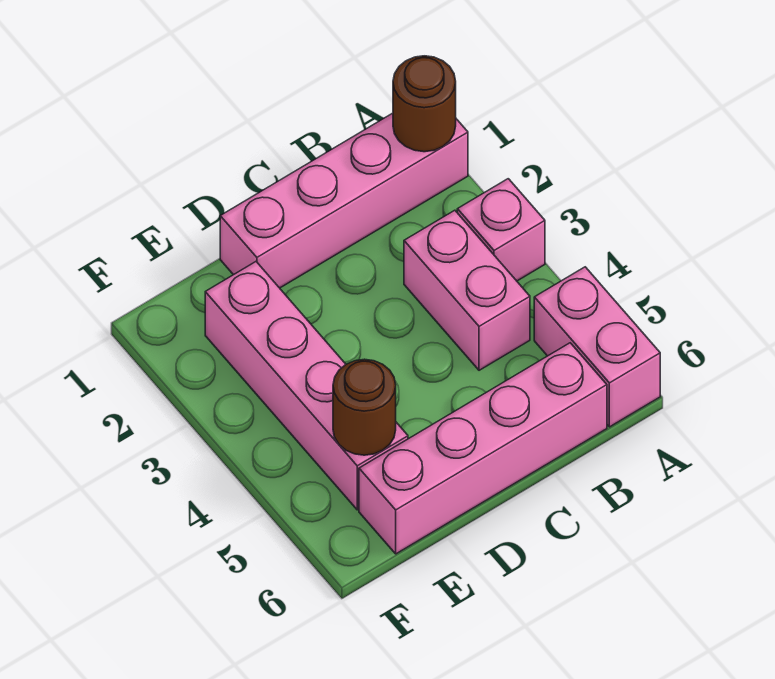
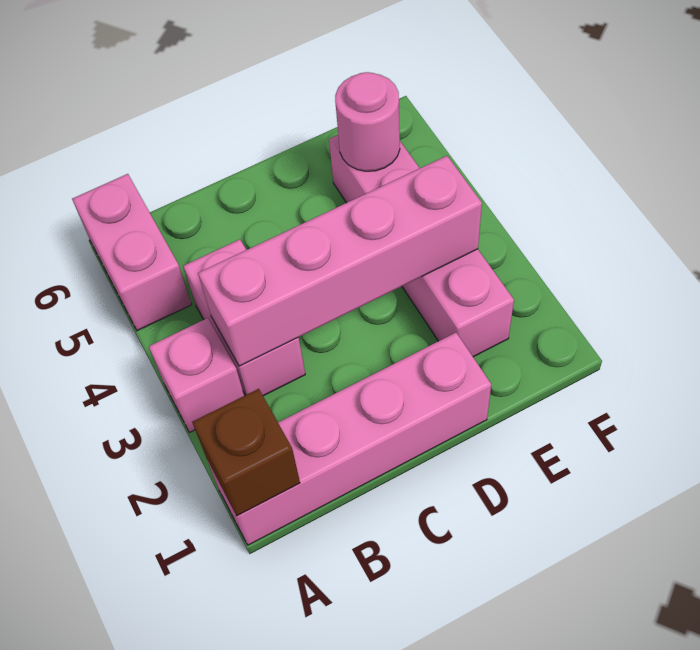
brown round brick A1 level 2 -> brown brick A1 level 2
pink brick B6:E6 level 1 -> pink brick B3:E3 level 2
brown round brick E5 level 2 -> pink round brick E5 level 2

